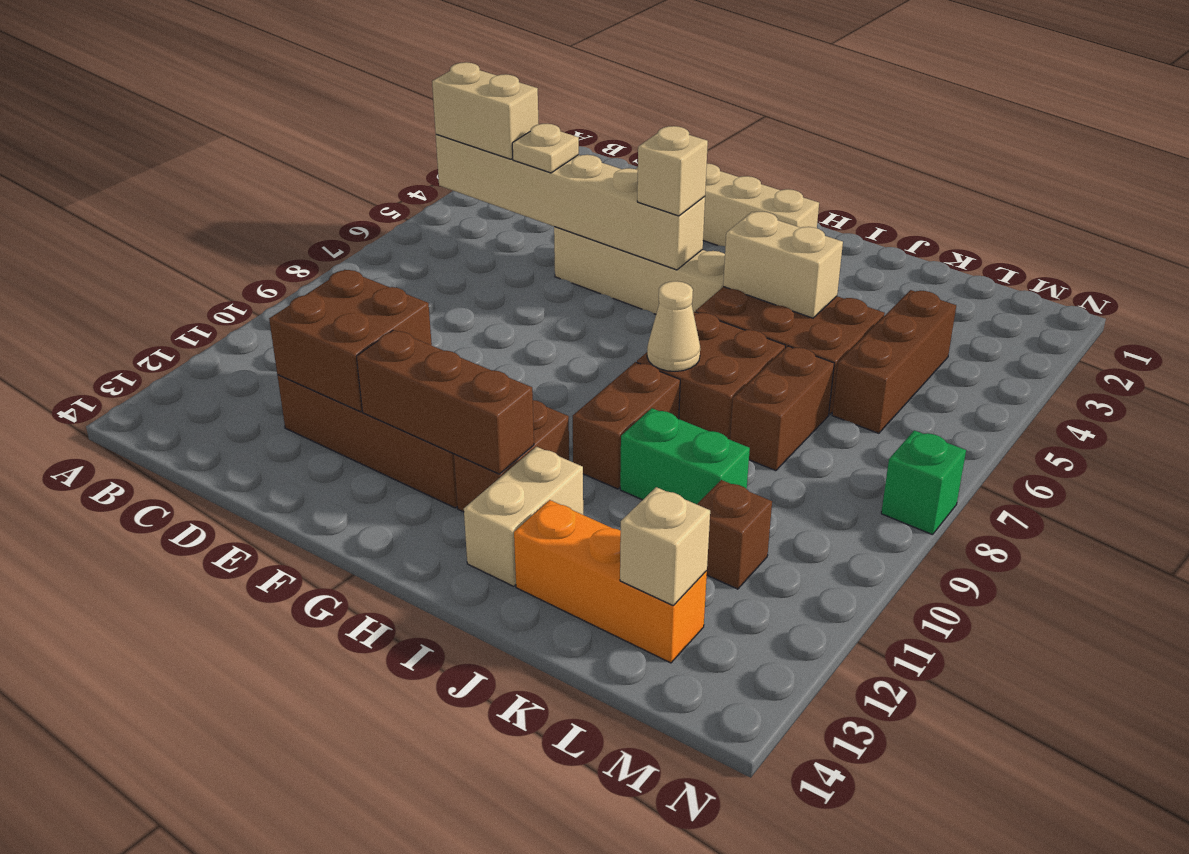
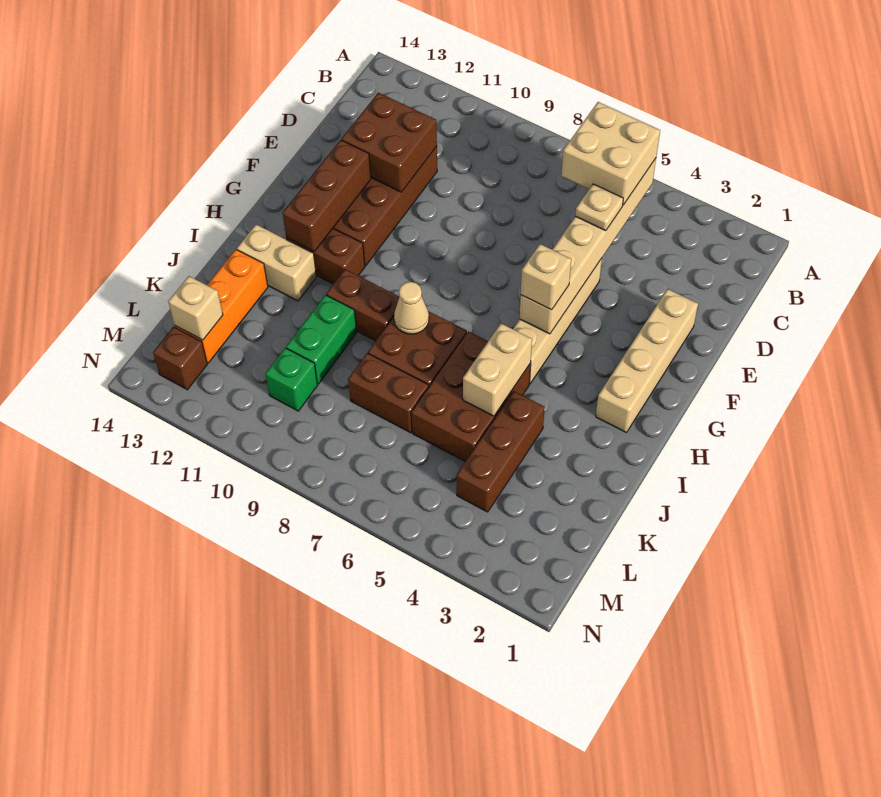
tan brick B5:C5 level 3 -> tan brick B5:C6 level 3
brown brick L4:L6 level 1 -> brown brick J4:L4 level 1
brown brick L11 level 1 -> brown brick M13 level 1
green brick N8 level 1 -> green brick L10 level 1

